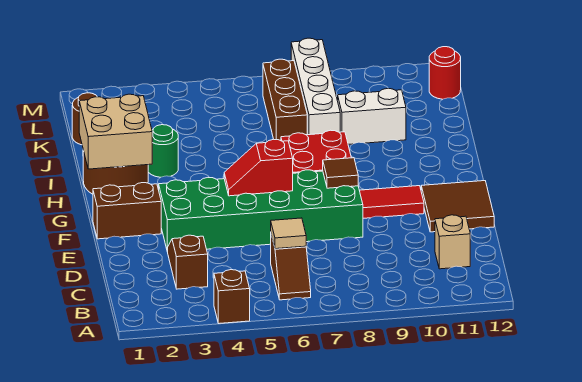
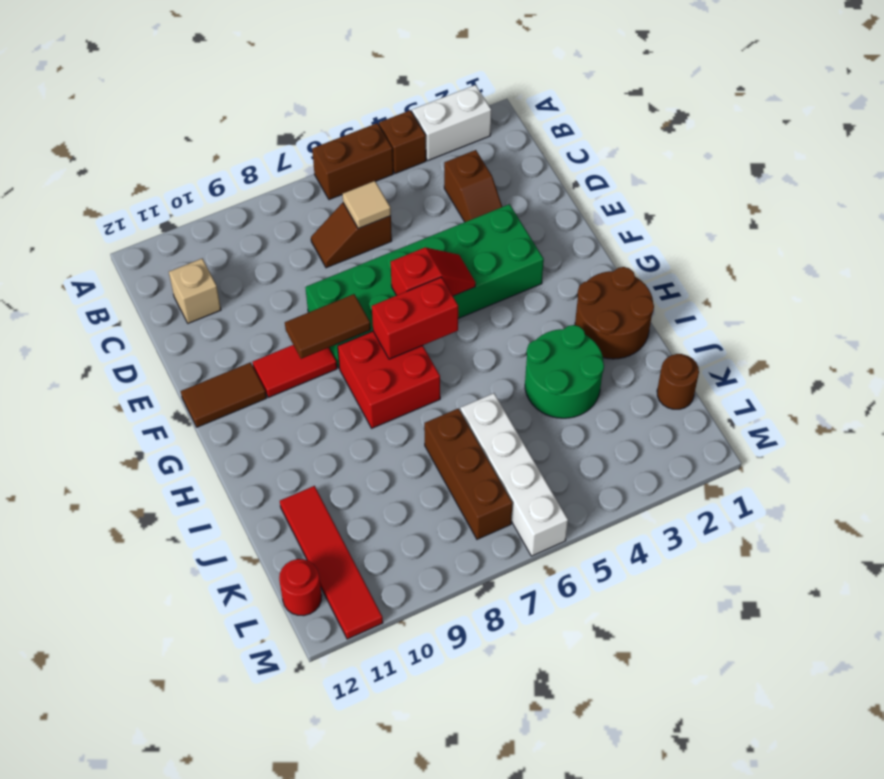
brown slope B6:C6 level 1 top C -> brown slope C6:C7 level 1 top 6
brown tile E11:F12 level 1 -> brown tile F11:F12 level 1
brown brick F1:F2 level 1 -> brown brick A5:A6 level 1
brown tile F8 level 2 -> brown tile F8:F9 level 2
none -> red brick G6:G7 level 2
tan brick H1:I2 level 2 -> none
green round brick I3 level 1 -> green round brick I3:J4 level 1
white brick J8:M8 level 1 -> white brick J6:M6 level 1
white brick J9:J10 level 1 -> white brick A2:A3 level 1
none -> red tile J11:M11 level 1

